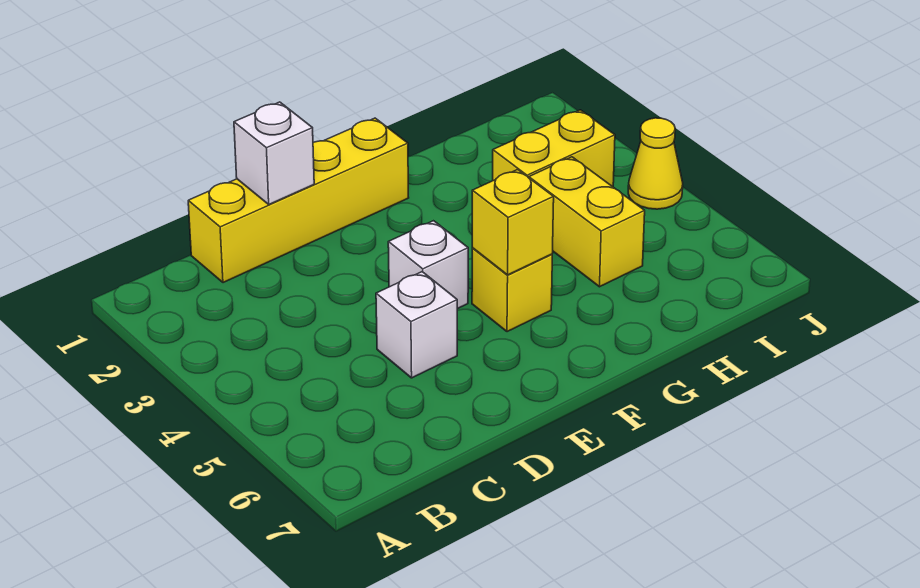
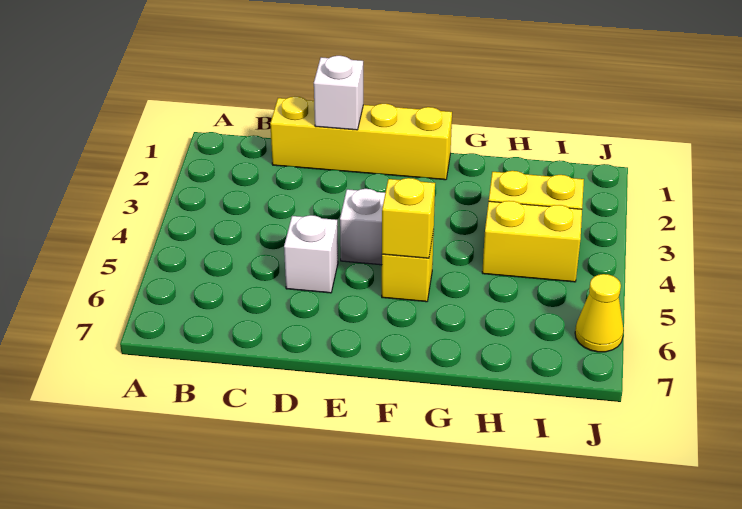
yellow brick H4:H5 level 1 -> yellow brick H4:I4 level 1
yellow cone J4 level 1 -> yellow cone J6 level 1

